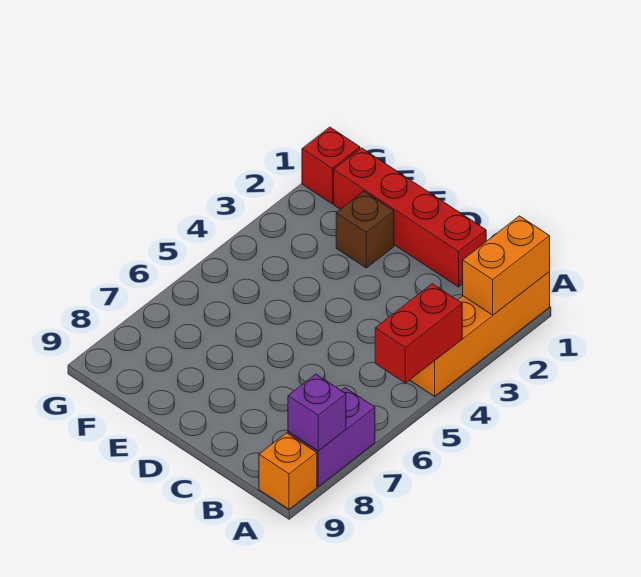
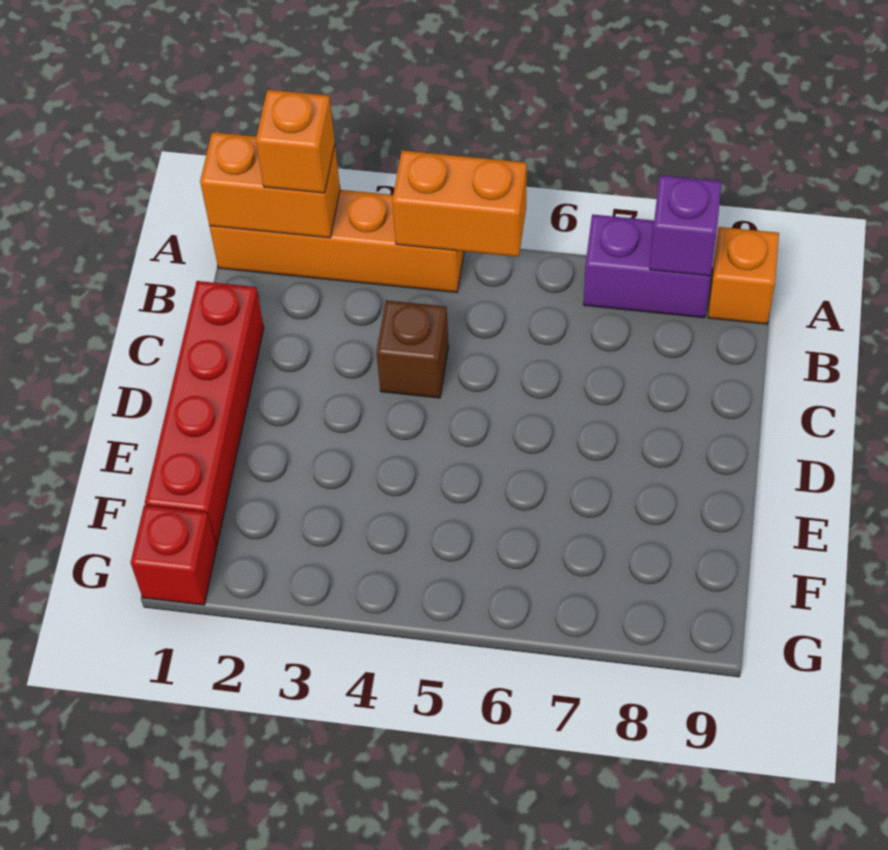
none -> orange brick A2 level 3
red brick A4:A5 level 2 -> orange brick A4:A5 level 2
brown brick E2 level 1 -> brown brick C4 level 1

